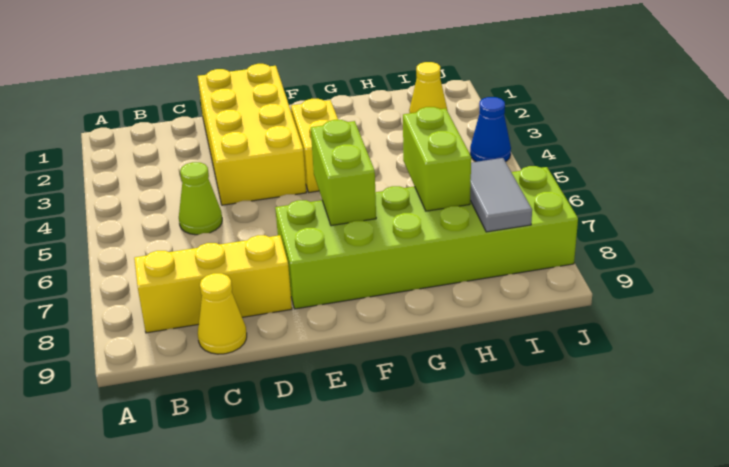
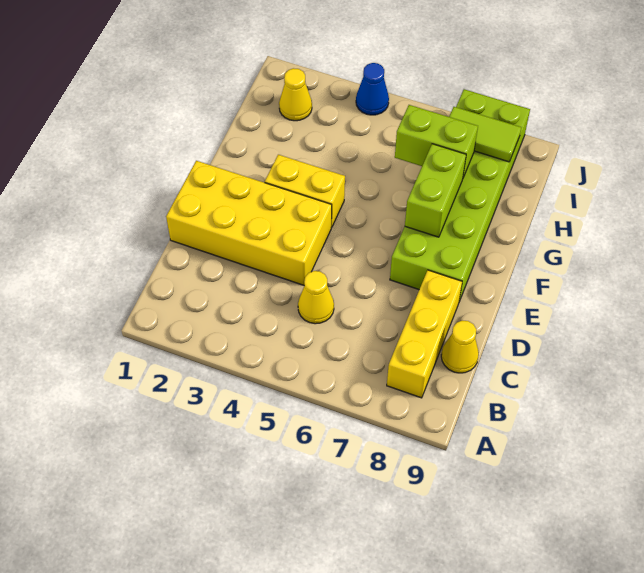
lime cone C5 level 1 -> yellow cone C5 level 1
lime brick F6:F7 level 2 -> lime brick F7:G7 level 2
grey tile I7:I8 level 2 -> lime tile I7:I8 level 2

